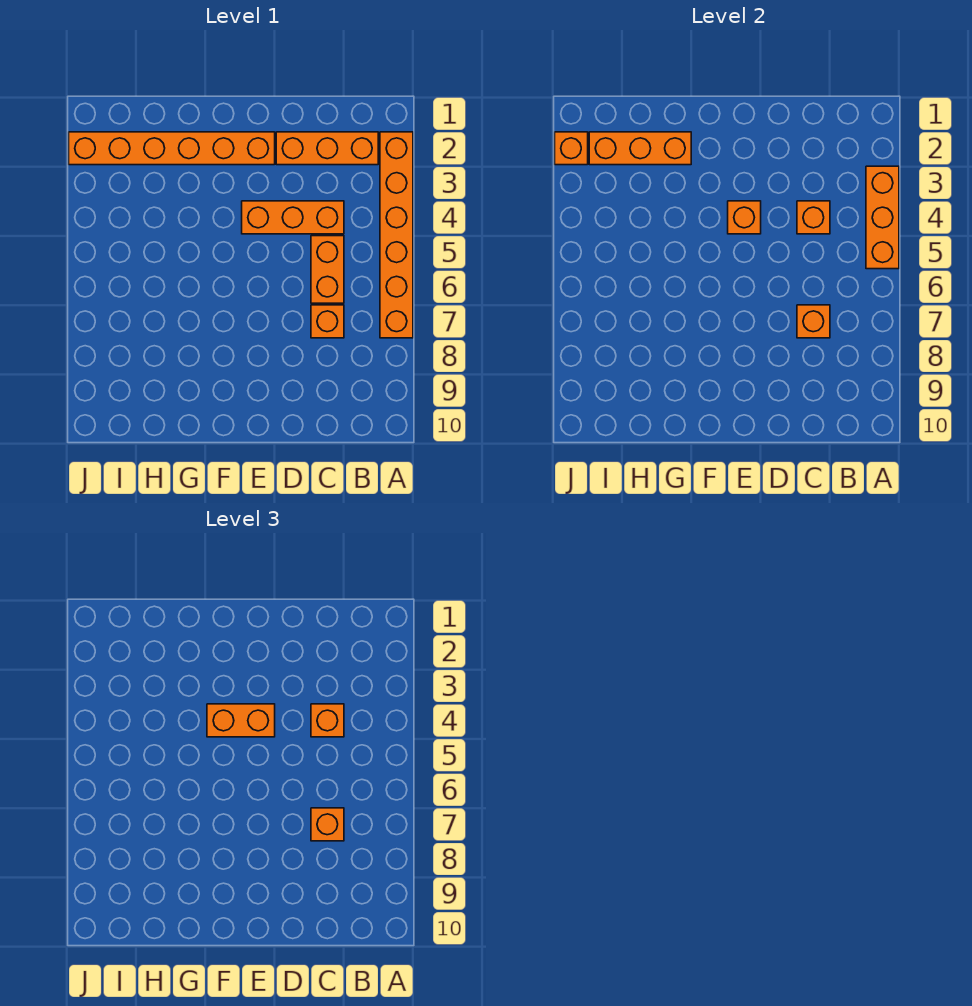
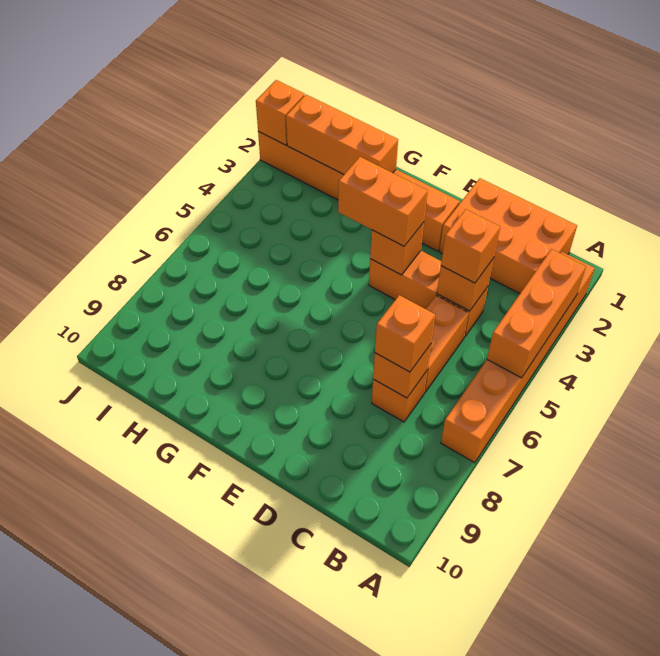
orange brick B2:D2 level 1 -> orange brick B1:D2 level 1

